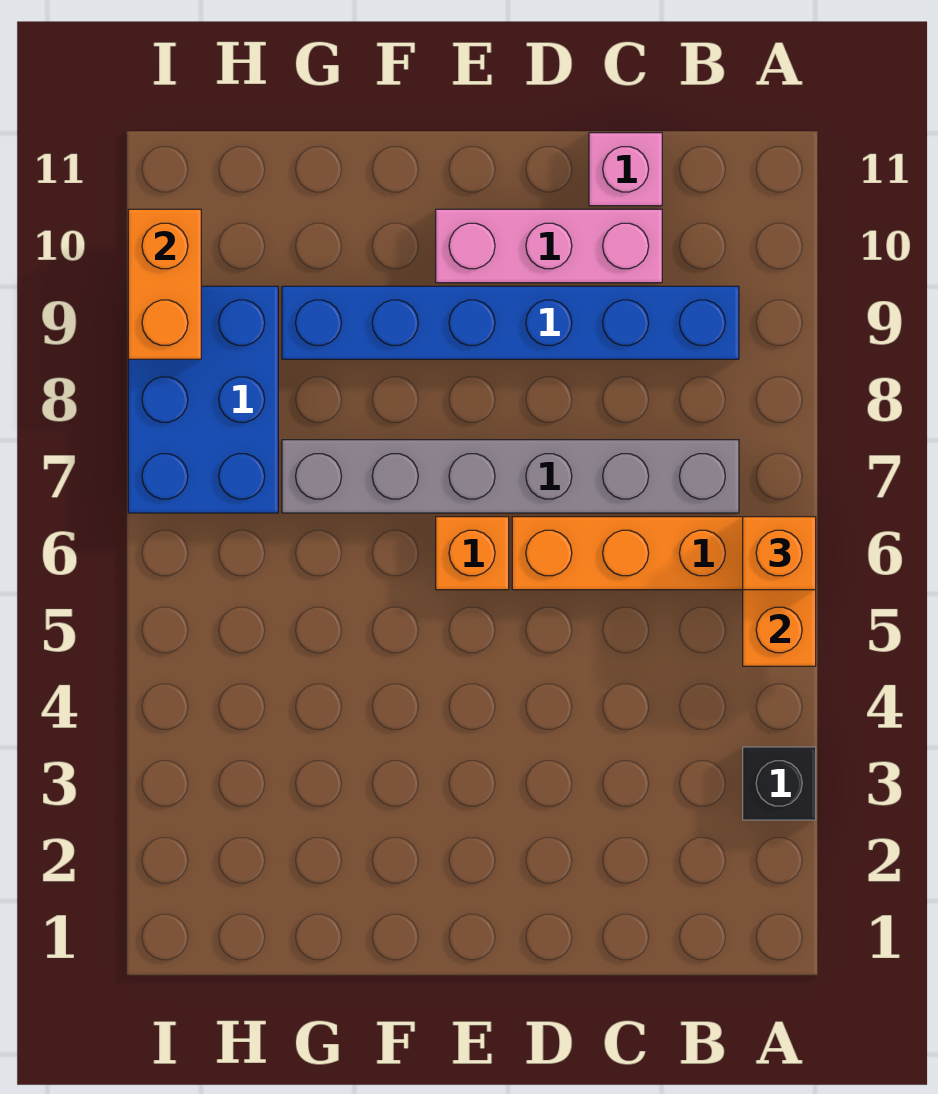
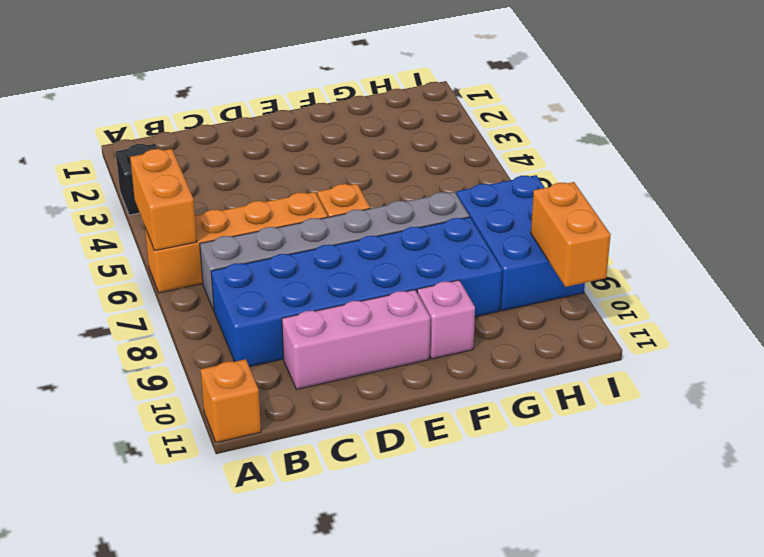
orange brick A6 level 3 -> orange brick A11 level 1
blue brick B9:G9 level 1 -> blue brick B8:G9 level 1
pink brick C11 level 1 -> pink brick F10 level 1

